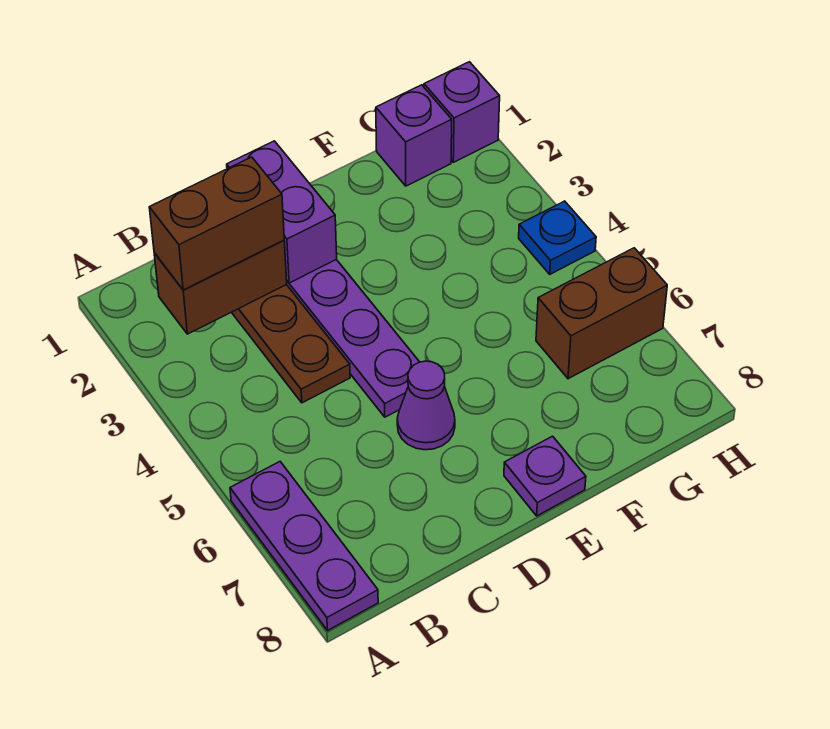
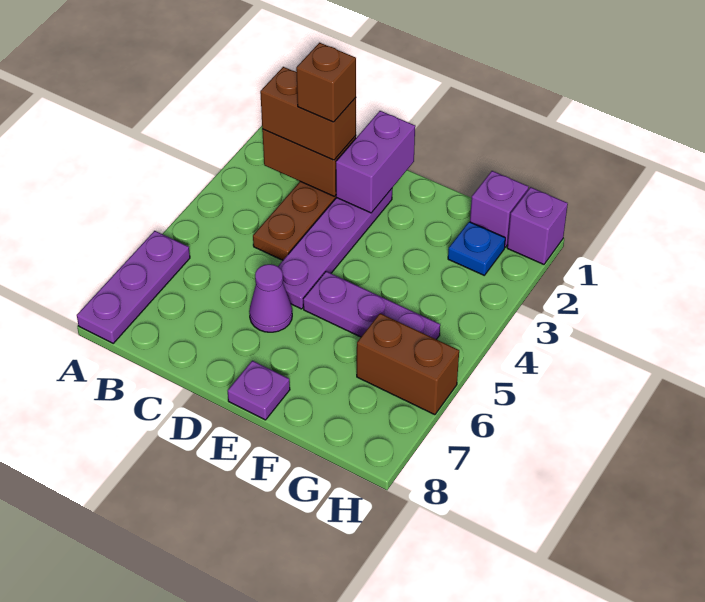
none -> brown brick C2 level 4
none -> purple plate E5:G5 level 1
blue plate H4 level 1 -> blue plate G2 level 1

